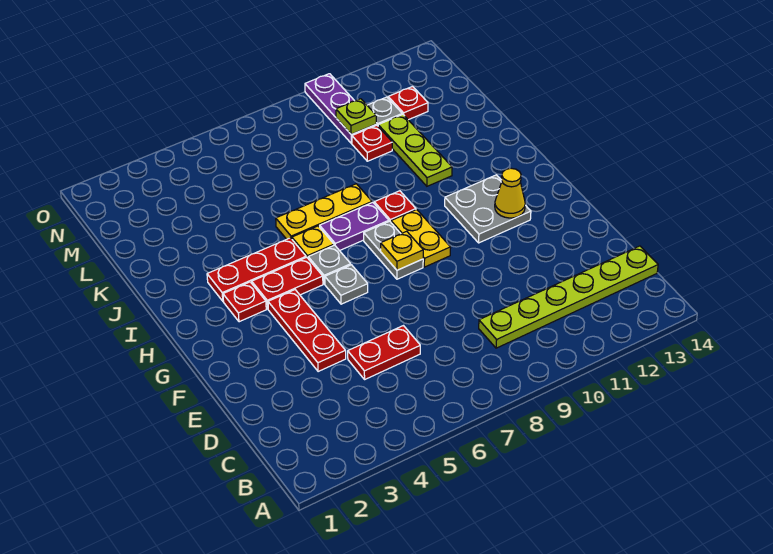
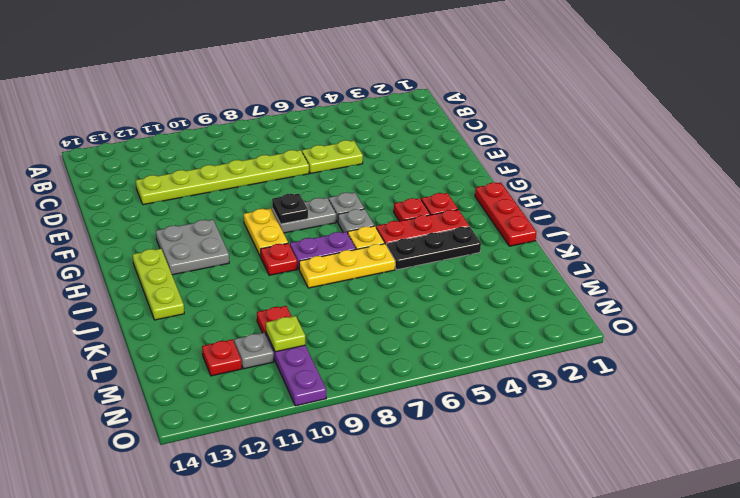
lime plate C9:C14 level 1 -> lime plate D7:D12 level 1
red plate D5:D6 level 1 -> lime plate D5:D6 level 1
red plate E4:G4 level 1 -> red plate H1:J1 level 1
grey plate G8:H8 level 1 -> grey plate G7:G8 level 1
yellow plate G8 level 2 -> black plate G8 level 2
yellow cone G12 level 2 -> none
red plate H4:H5 level 1 -> red plate H4 level 1
none -> black plate J3:J5 level 1
lime plate J11:L11 level 1 -> lime plate H13:J13 level 1

